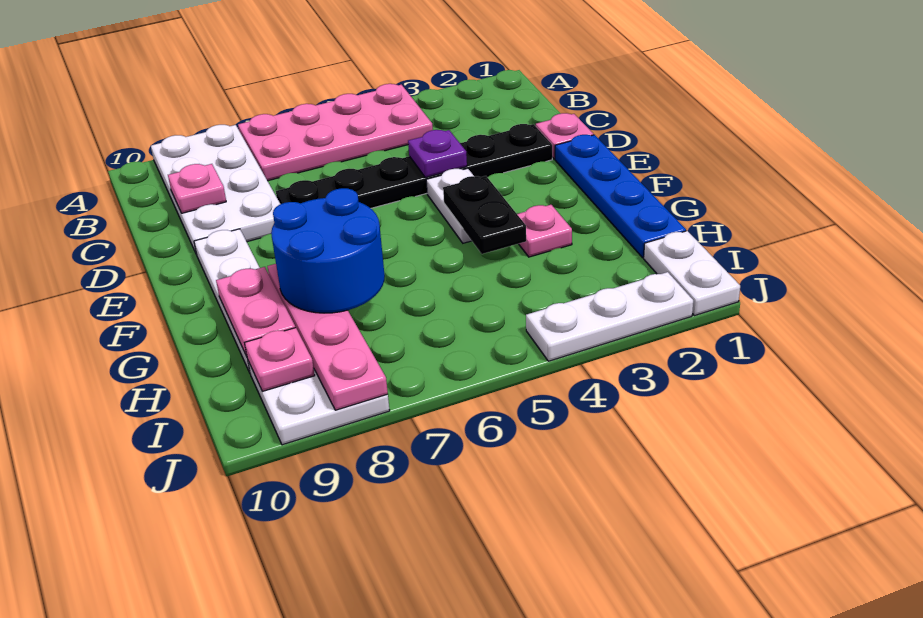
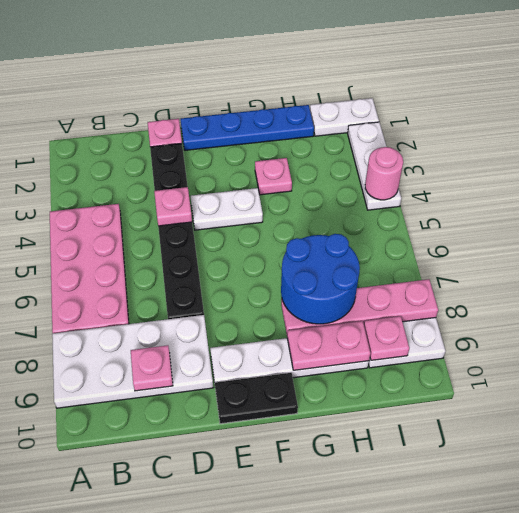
purple plate D4 level 2 -> pink plate D4 level 2
black plate F4:G4 level 2 -> black plate E10:F10 level 1
none -> pink round brick J4 level 2

